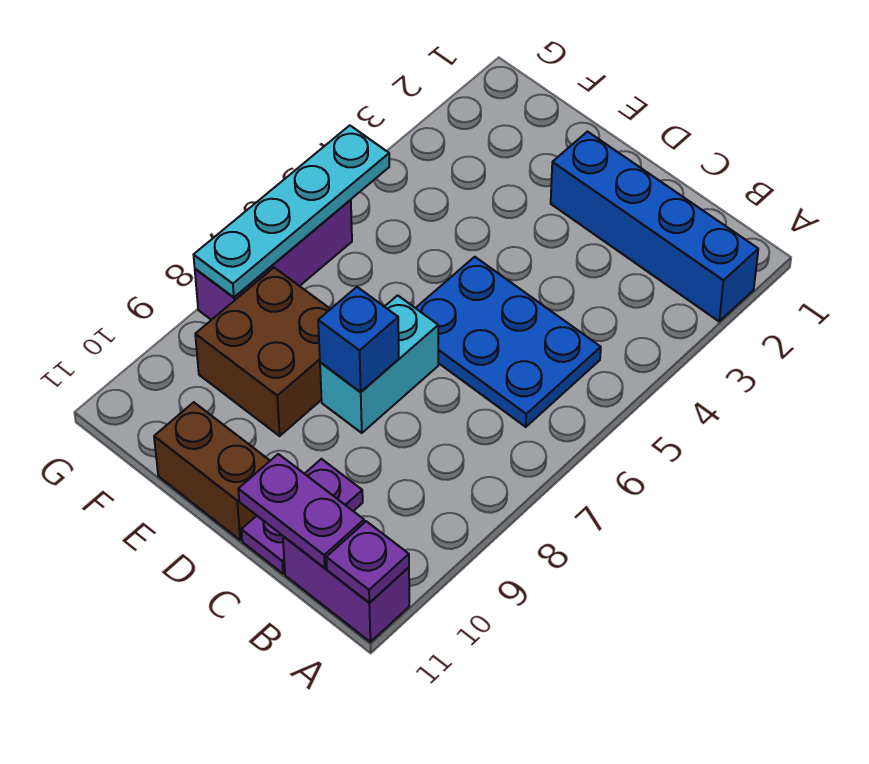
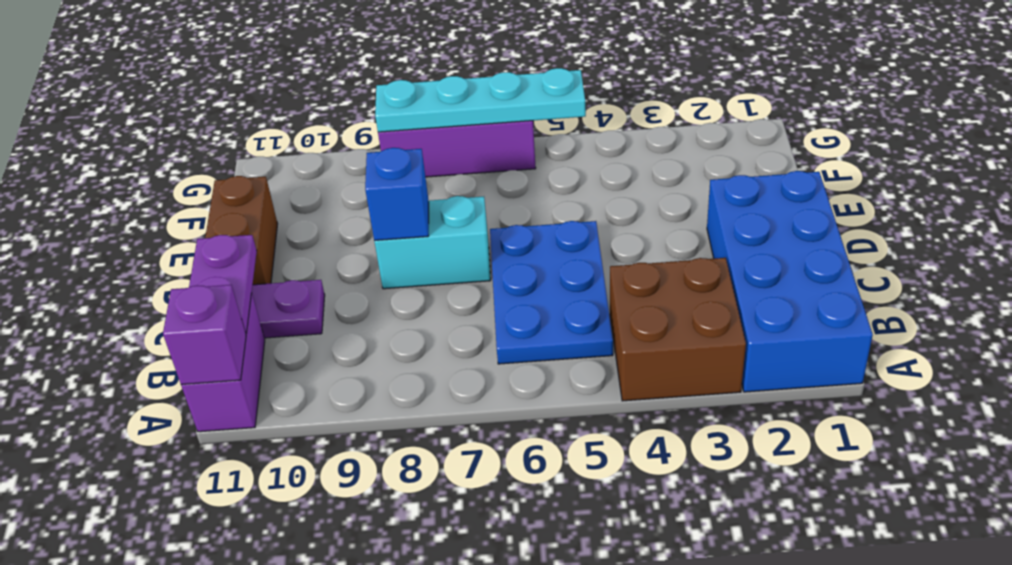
blue brick A2:D2 level 1 -> blue brick A1:D2 level 1
purple plate A11 level 2 -> purple brick A11 level 2
brown brick E8:F9 level 1 -> brown brick A3:B4 level 1

